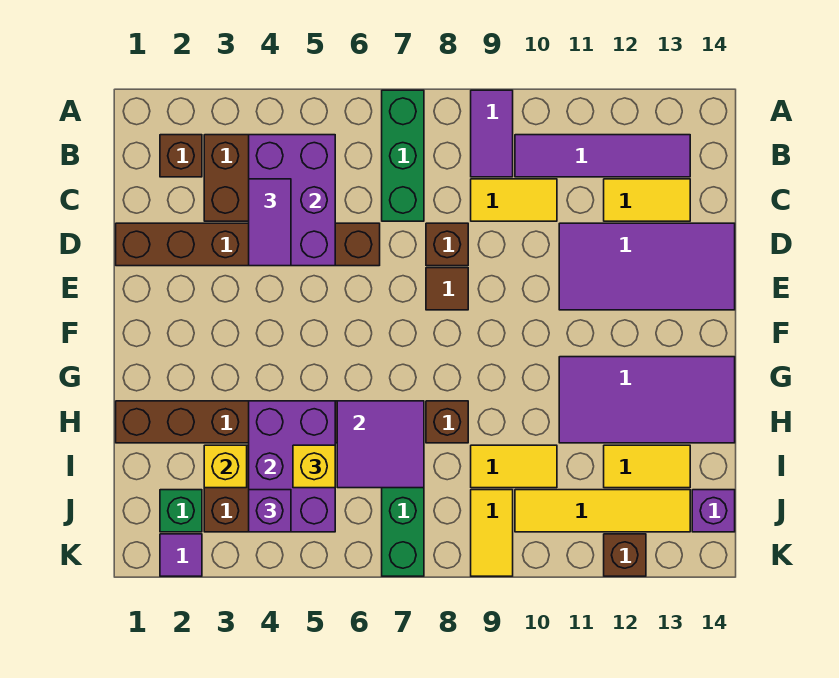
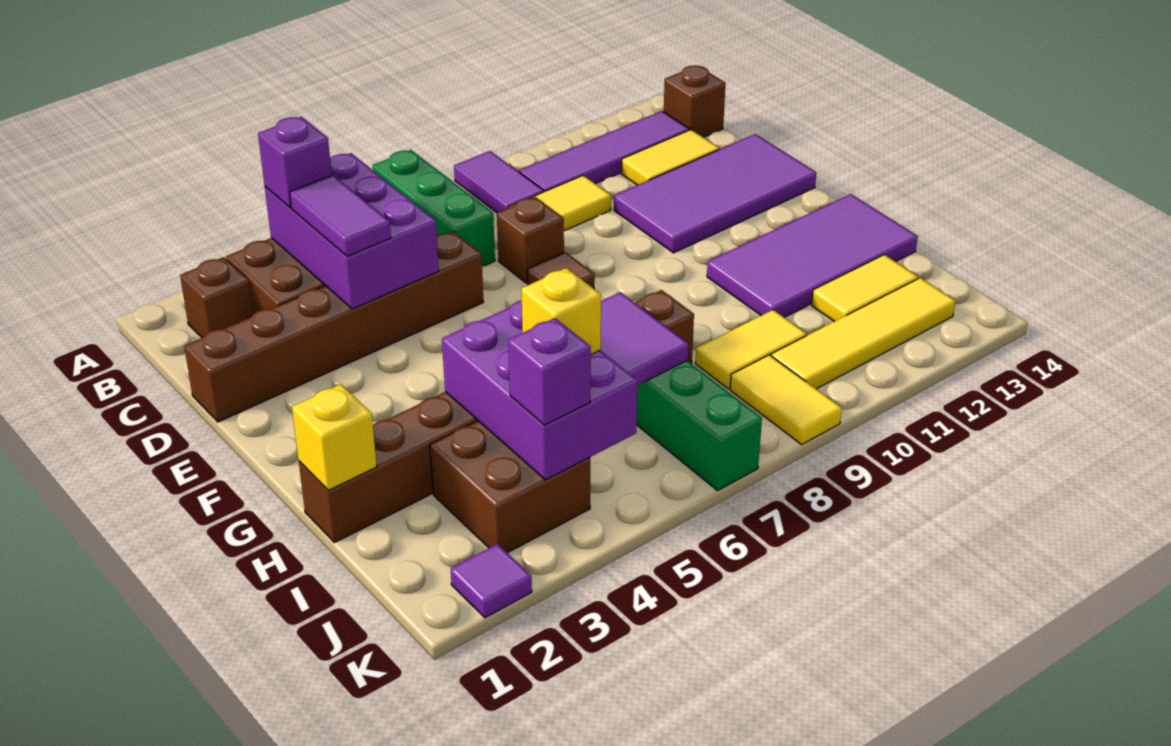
yellow brick I3 level 2 -> yellow brick H1 level 2
green brick J2 level 1 -> none
purple brick J14 level 1 -> purple brick B4 level 3
brown brick K12 level 1 -> brown brick B14 level 1

